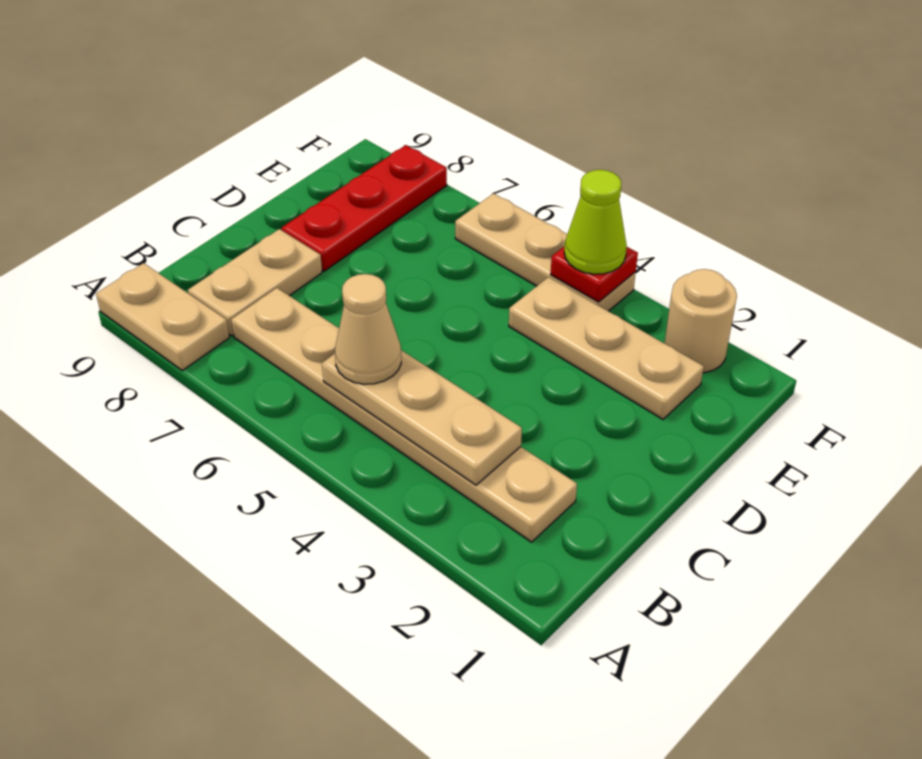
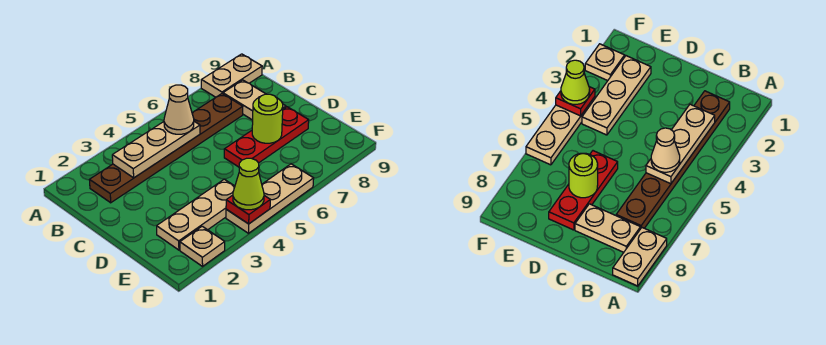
tan plate B2:B7 level 1 -> brown plate B2:B7 level 1
none -> lime round brick D7 level 2
red plate D8:F8 level 1 -> red plate D6:D8 level 1
tan round brick F2 level 1 -> tan plate F2 level 1

